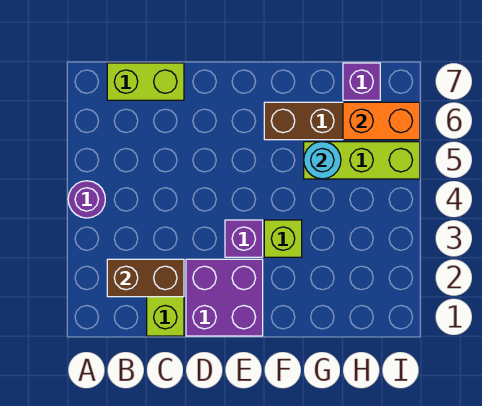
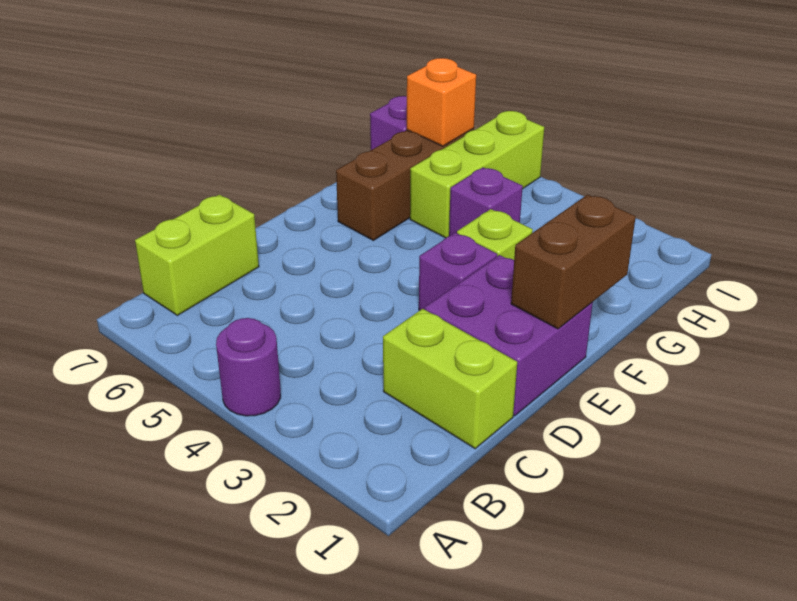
brown brick B2:C2 level 2 -> brown brick E1:F1 level 2
none -> purple brick G4 level 1
cyan round brick G5 level 2 -> none
orange brick H6:I6 level 2 -> orange brick H6 level 2

